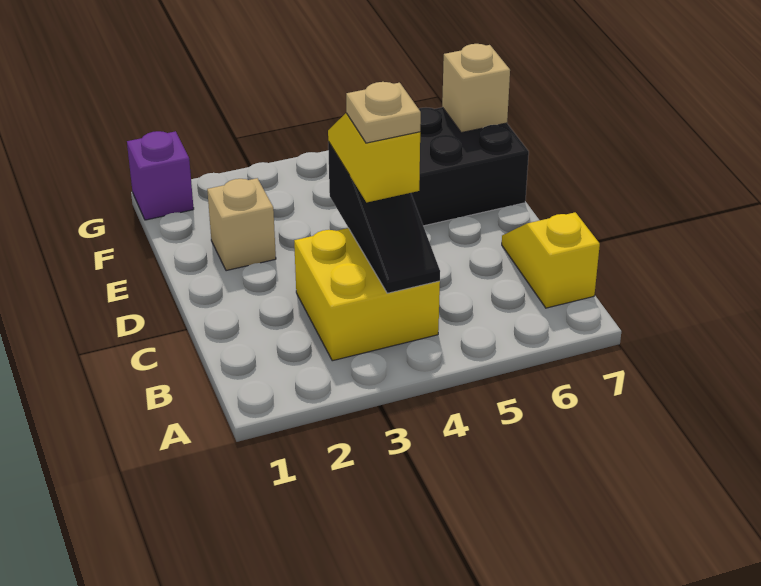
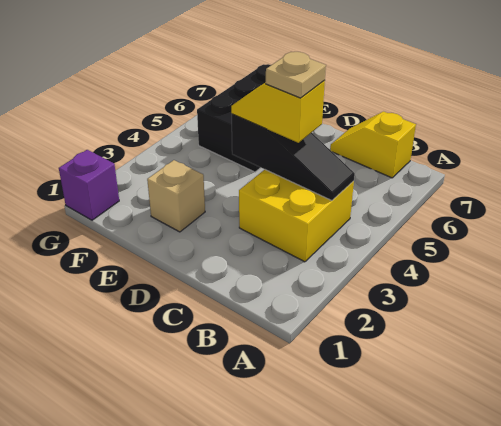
tan brick F7 level 2 -> none

